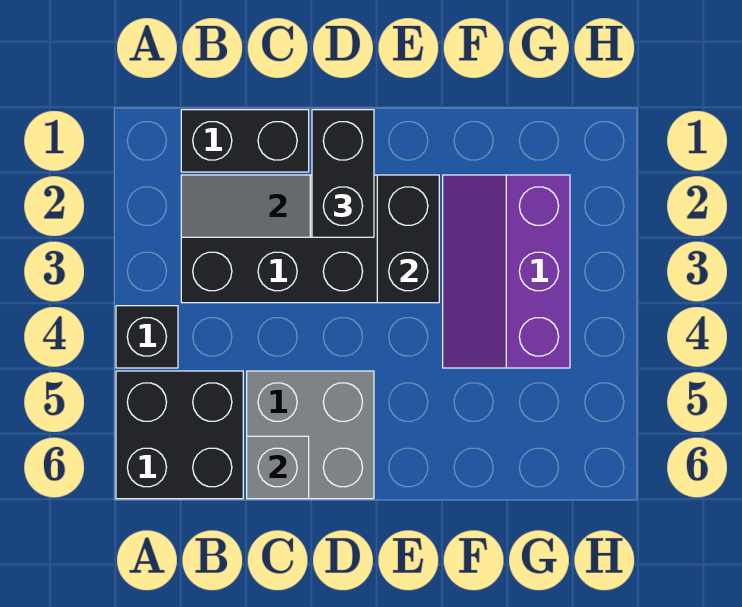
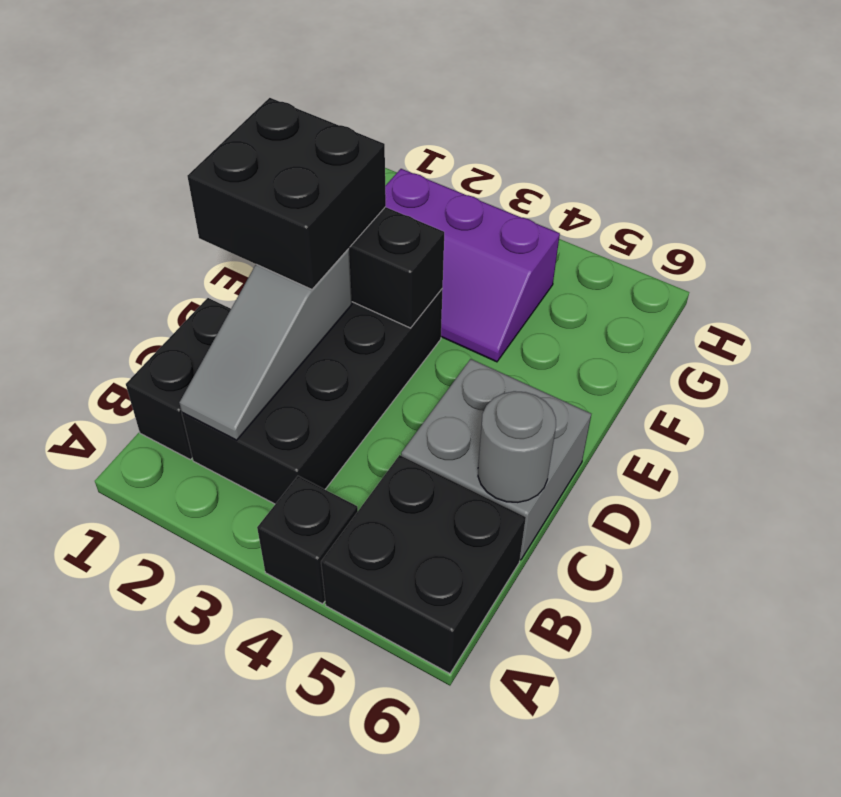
grey brick C6 level 2 -> grey round brick C6 level 2
black brick D1:D2 level 3 -> black brick D1:E2 level 3

